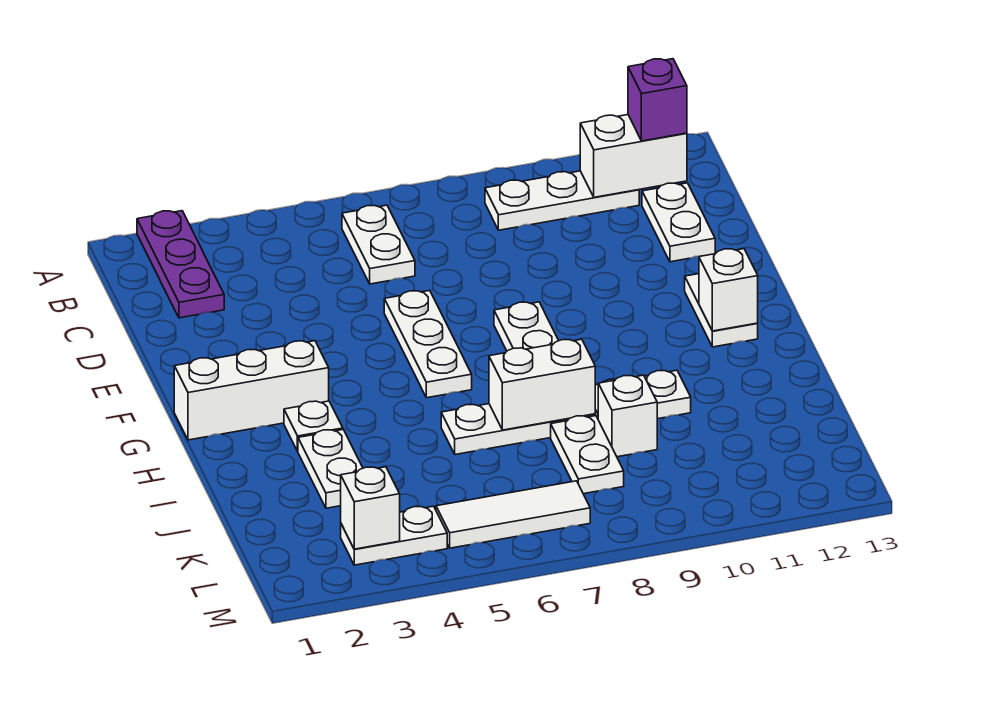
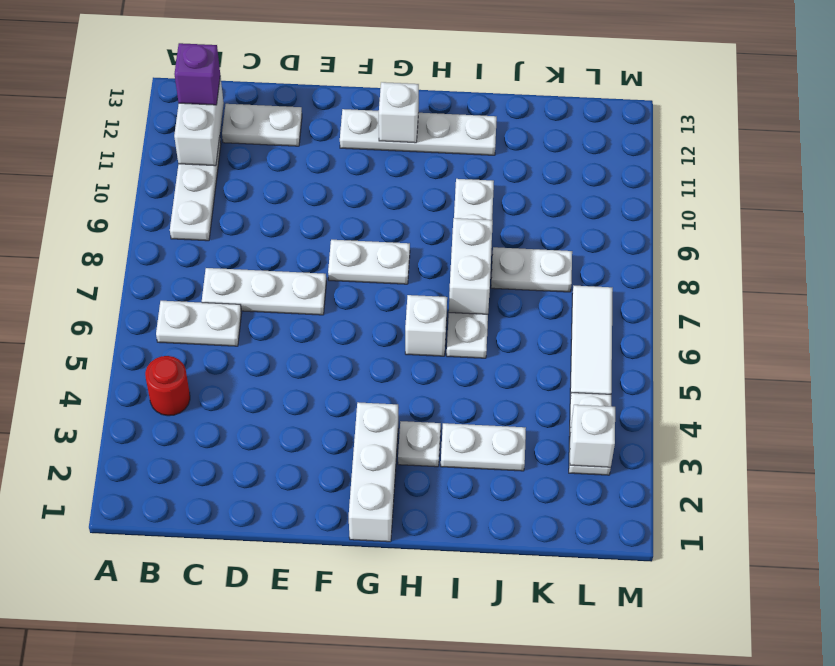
purple plate A2:C2 level 1 -> none
none -> red round brick B4 level 1
white plate E6:G6 level 1 -> white plate C7:E7 level 1
white plate F12:G12 level 1 -> white plate F12:I12 level 1
white brick J9 level 1 -> white brick H6 level 1

